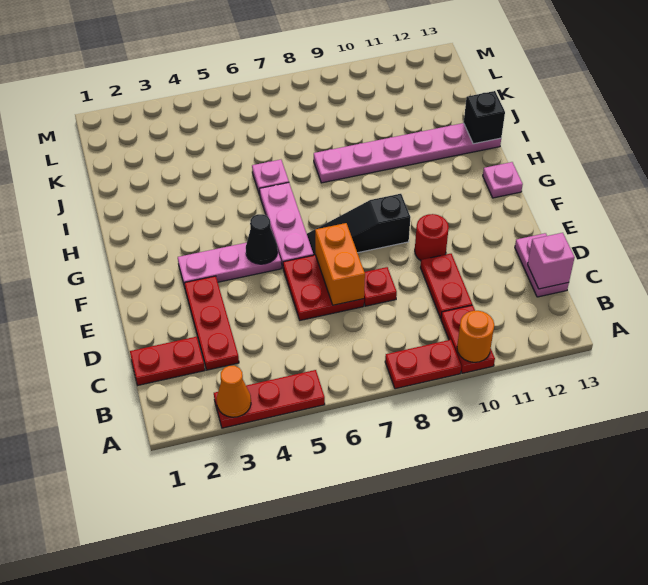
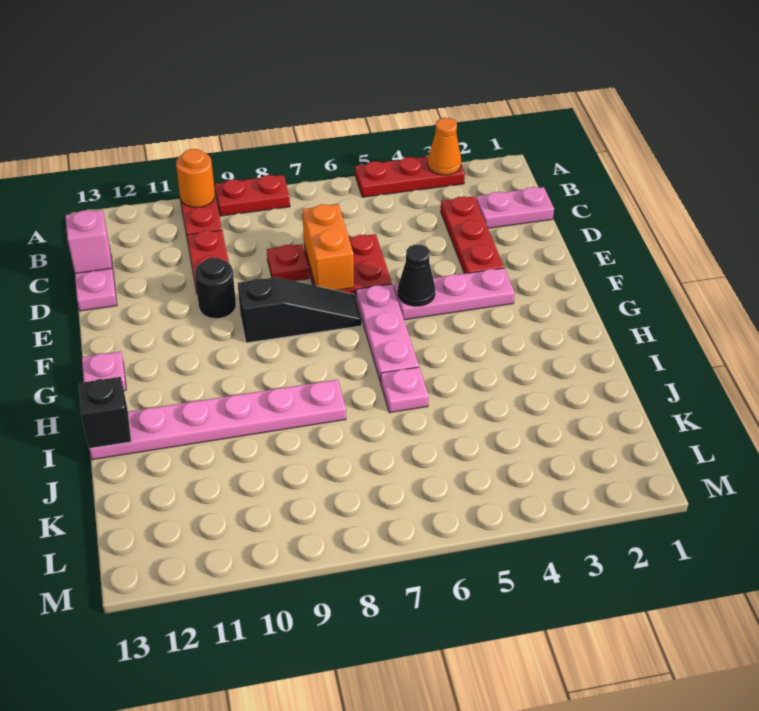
red plate C1:C2 level 1 -> pink plate C1:C2 level 1
red round brick E10 level 1 -> black round brick E10 level 1

